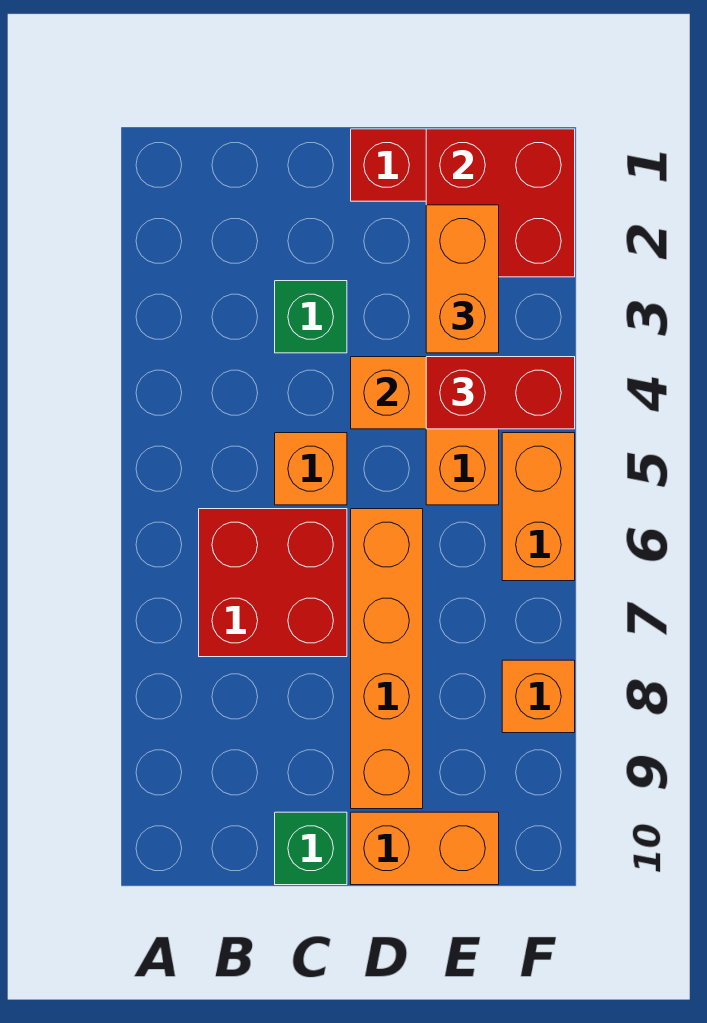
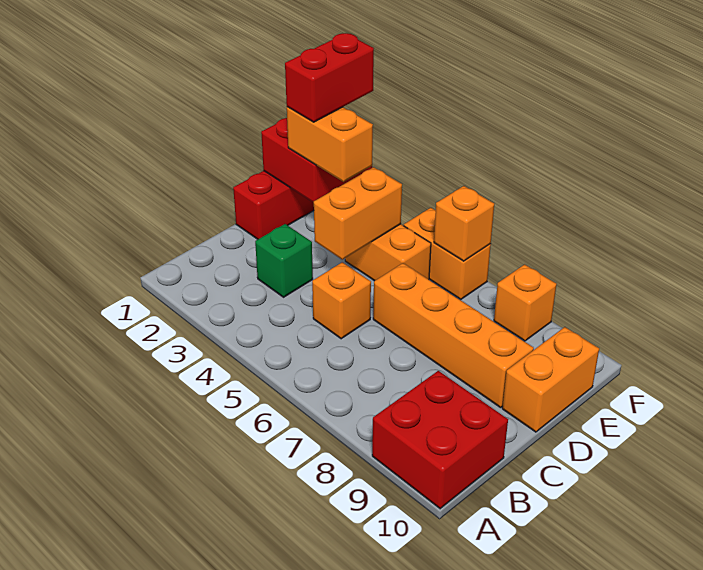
red brick B6:C7 level 1 -> red brick A9:B10 level 1
green brick C10 level 1 -> none
red brick E4:F4 level 3 -> red brick E2:F2 level 4
none -> orange brick F6 level 2

